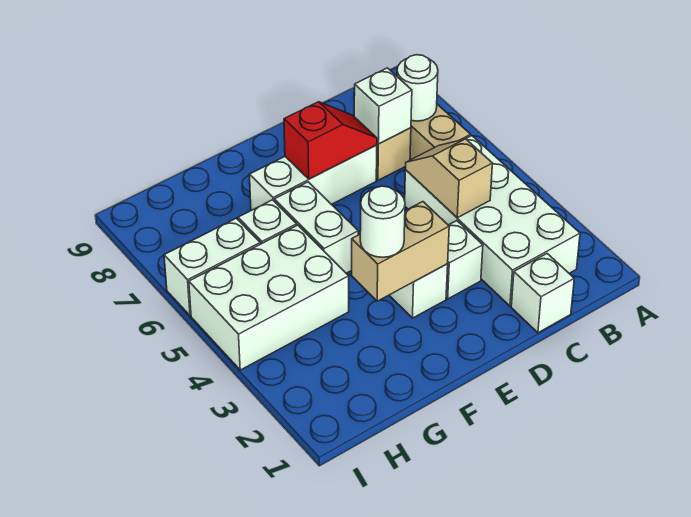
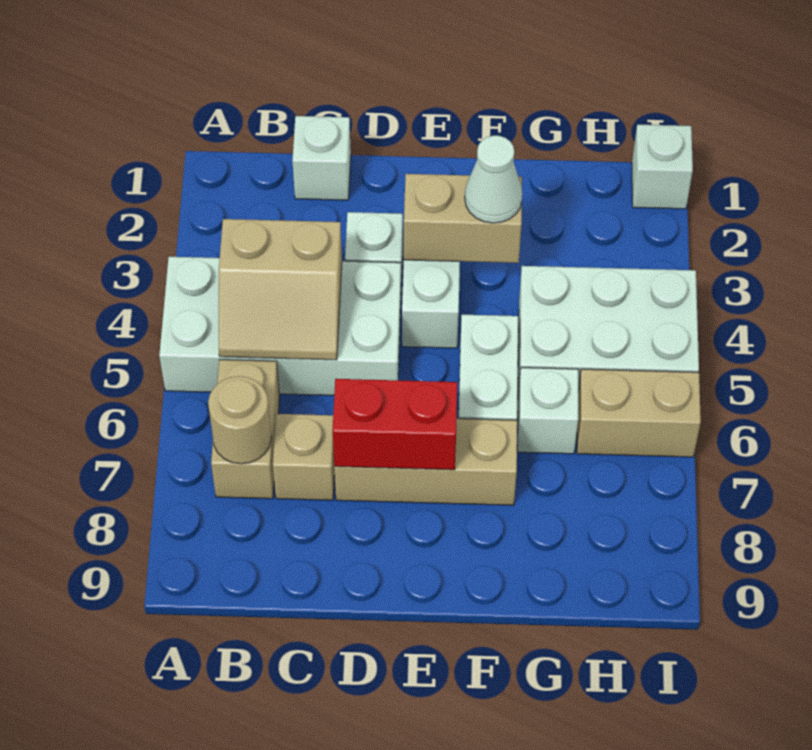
white brick B2:C5 level 1 -> white brick A4:D5 level 1
white round brick B7 level 2 -> tan round brick B7 level 2
tan slope C4:C5 level 2 top 4 -> tan slope B4:C5 level 2 top 4
white brick C7 level 2 -> white brick I1 level 1
white brick D7:F7 level 1 -> tan brick D7:F7 level 1
red slope D7:E7 level 2 top E -> red brick D7:E7 level 2
white round brick F3 level 3 -> white cone F3 level 3
white brick H6:I6 level 1 -> tan brick H6:I6 level 1

